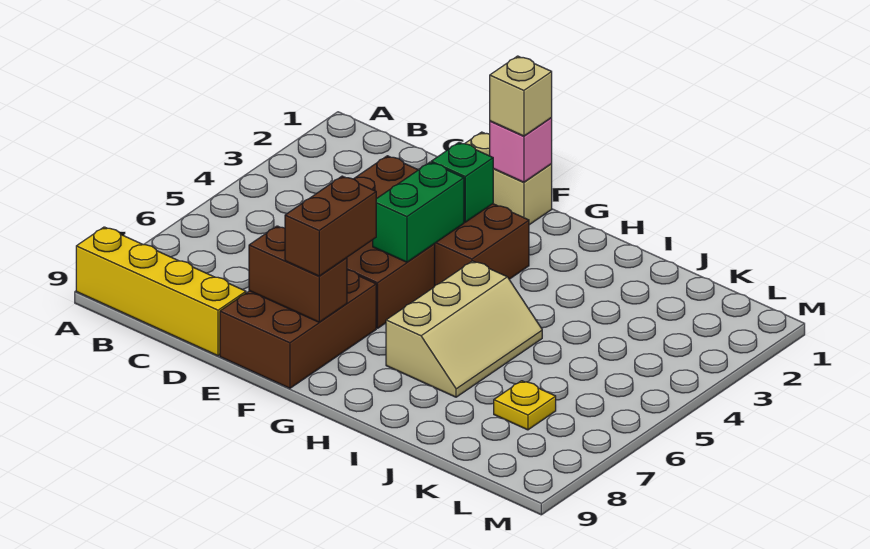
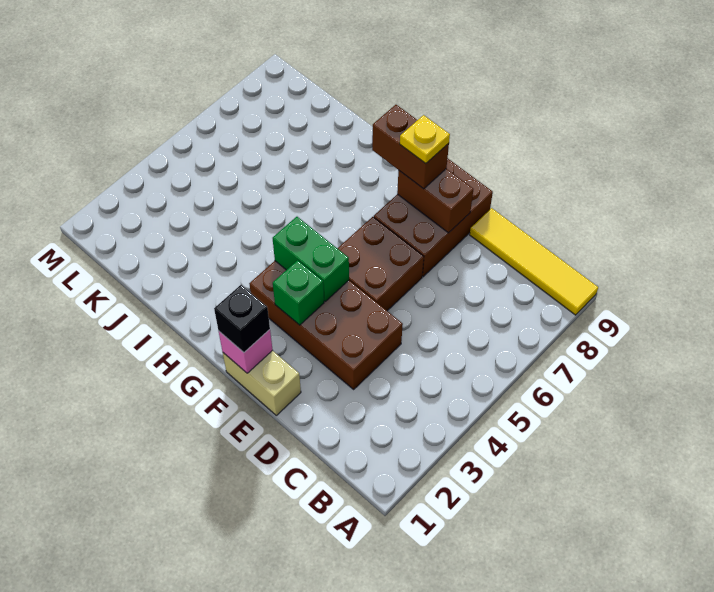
yellow brick A9:D9 level 1 -> yellow tile A9:D9 level 1
tan brick F1 level 3 -> black brick F1 level 3
green brick F4:F5 level 2 -> green brick F4:G4 level 2
brown brick F7:F8 level 3 -> brown brick F8:G8 level 3
tan slope H5:I7 level 1 top H -> none
yellow plate K7 level 1 -> yellow plate F8 level 4

